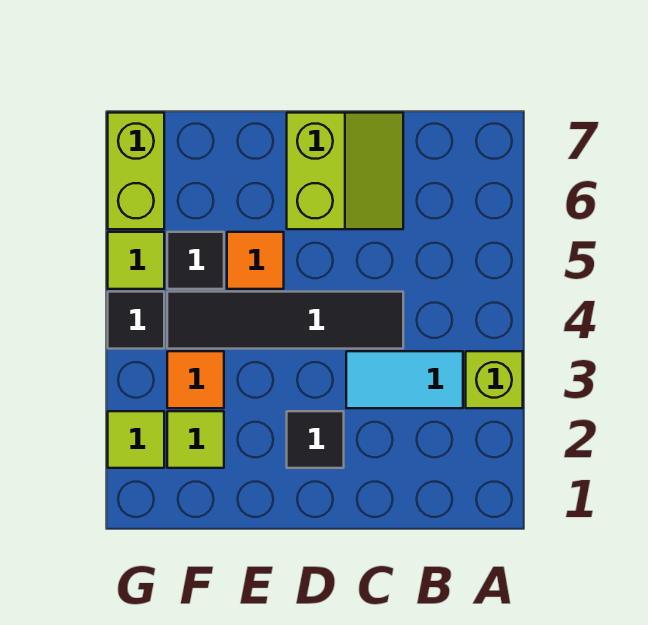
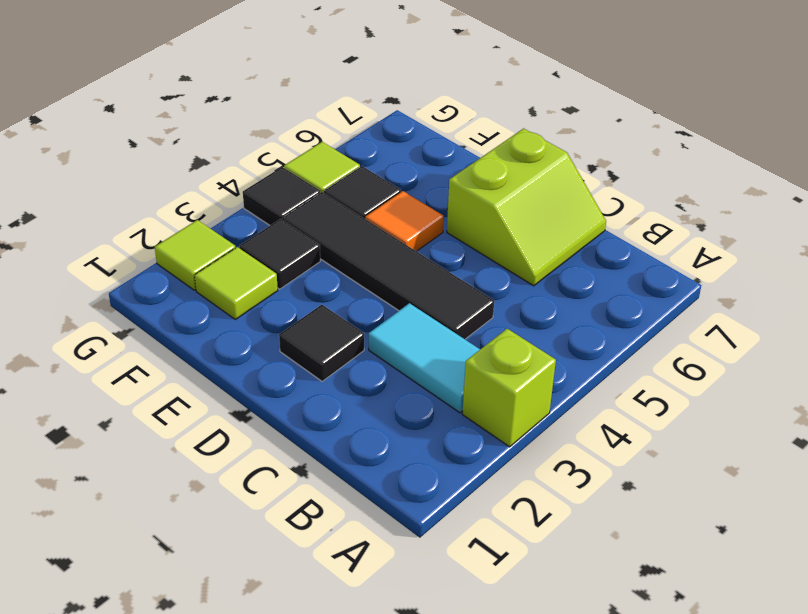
orange tile F3 level 1 -> black tile F3 level 1
lime brick G6:G7 level 1 -> none

